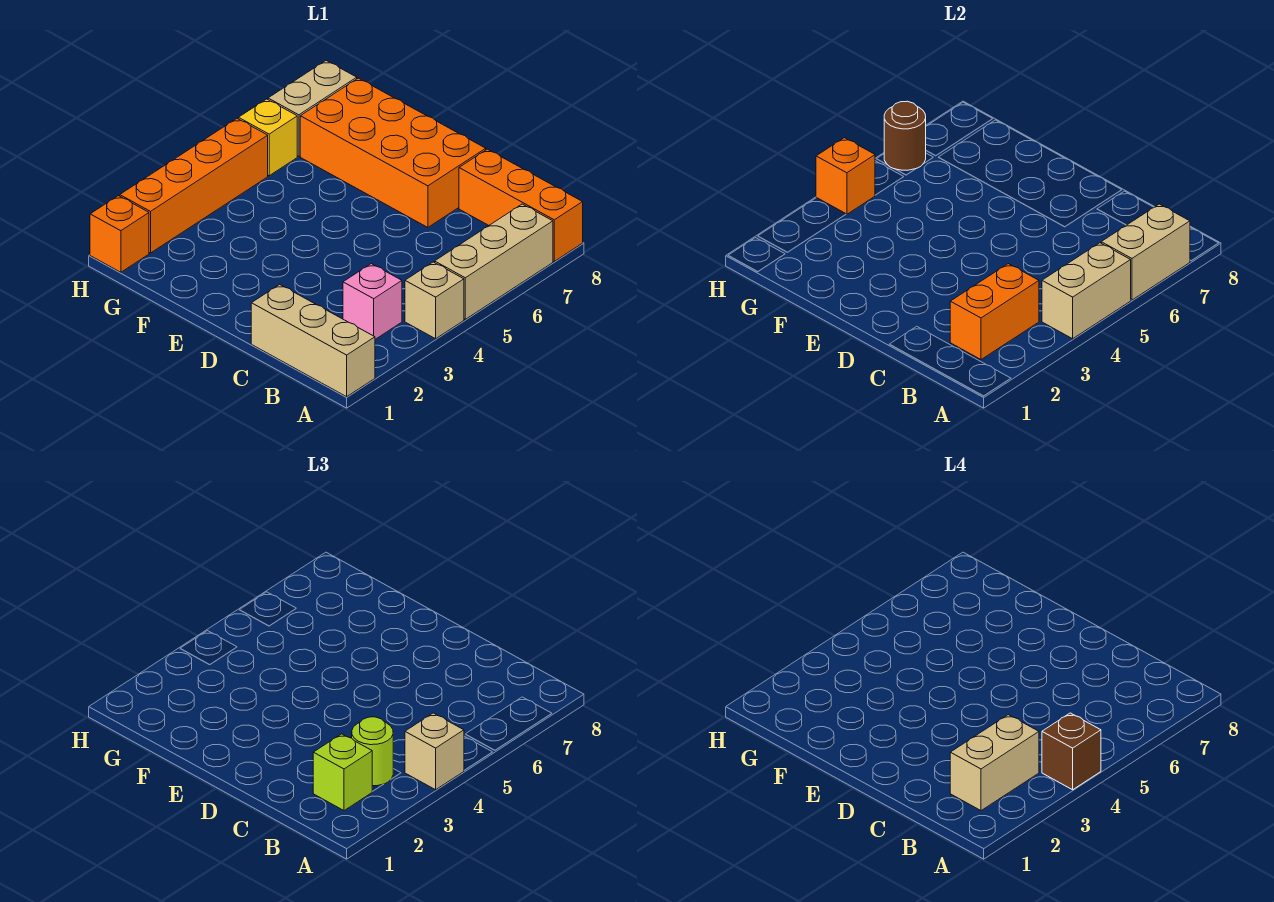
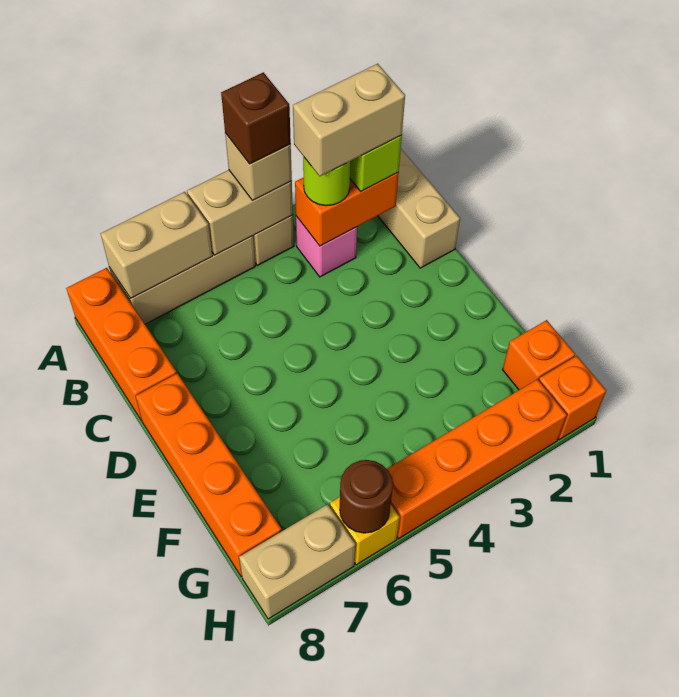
orange brick D7:G8 level 1 -> orange brick D8:G8 level 1
orange brick H4 level 2 -> orange brick G1 level 1

